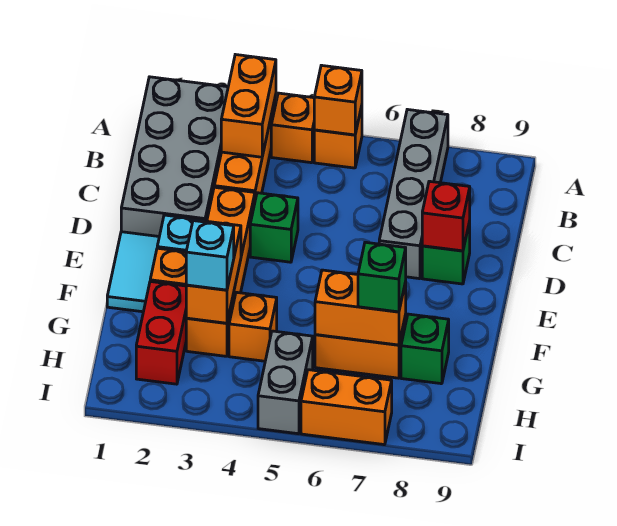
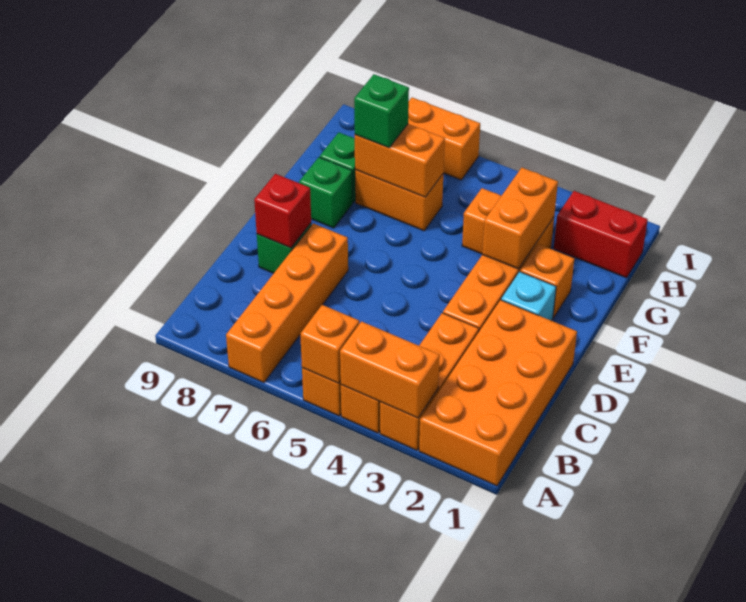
grey brick A1:D2 level 1 -> orange brick A1:D2 level 1
orange brick A3:B3 level 2 -> orange brick A3:A4 level 2
grey brick A7:D7 level 1 -> orange brick A7:D7 level 1
green brick D4 level 1 -> green brick F8 level 1
cyan tile E1:F1 level 1 -> none
red brick G2:H2 level 1 -> red brick H1:H2 level 1
cyan brick G3 level 3 -> none
grey brick H5:I5 level 1 -> none

